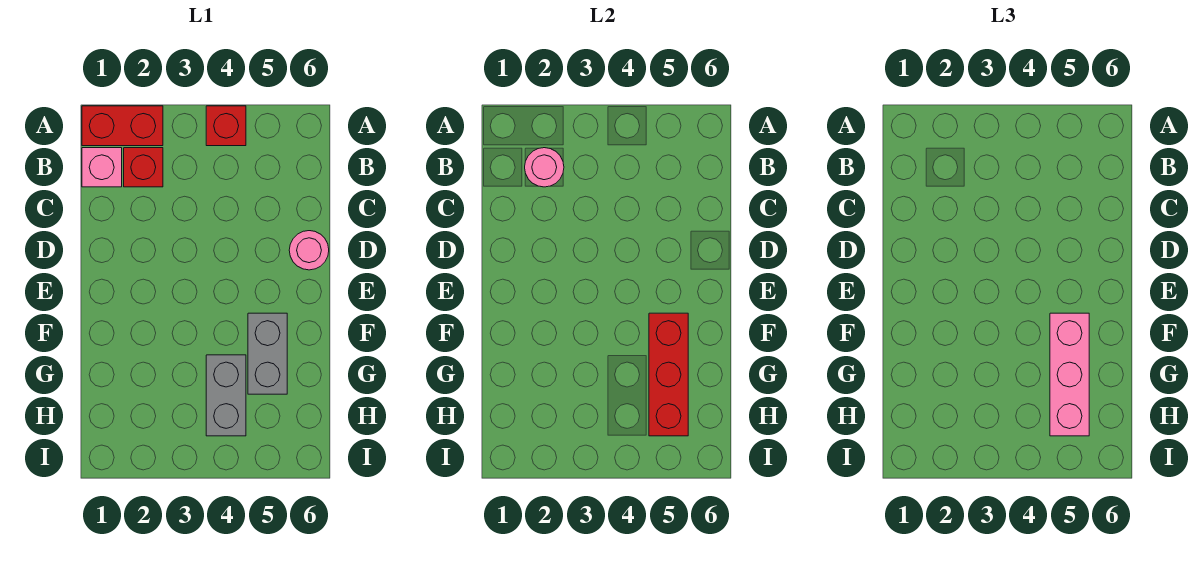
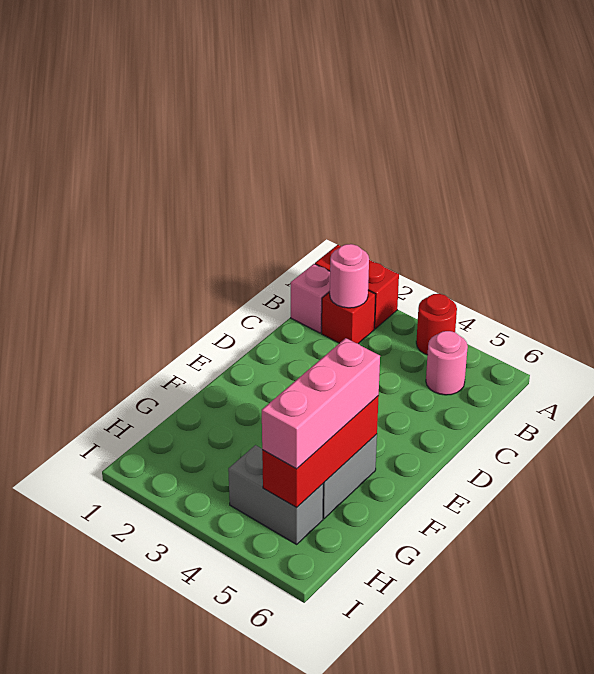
red brick A4 level 1 -> red round brick A4 level 1
pink round brick D6 level 1 -> pink round brick B5 level 1
grey brick G4:H4 level 1 -> grey brick H4:H5 level 1

